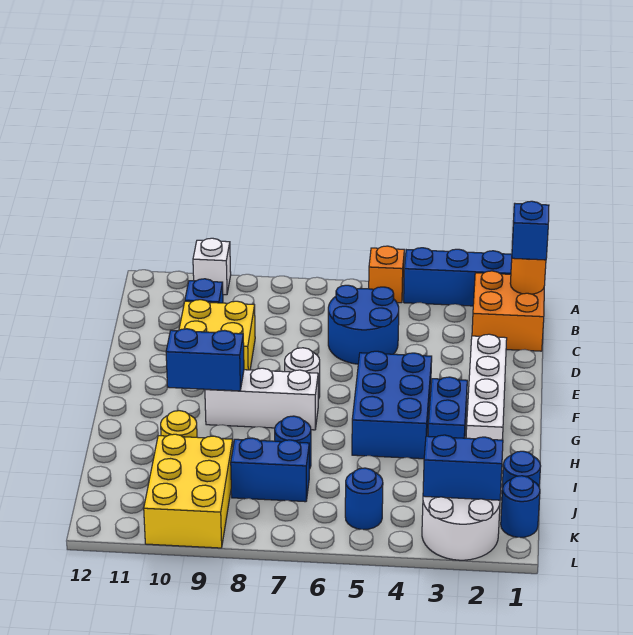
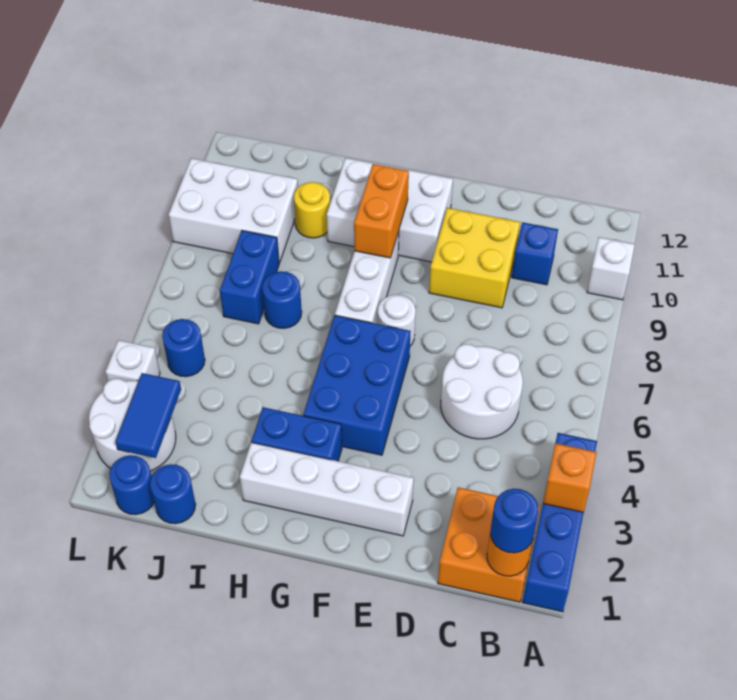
orange brick A5 level 1 -> orange brick A3 level 2
blue brick B1 level 3 -> blue round brick B1 level 3
blue round brick C5:D6 level 1 -> white round brick C5:D6 level 1
blue brick F4:H5 level 1 -> blue brick F4:G6 level 1
none -> white brick F10:H11 level 1
blue brick G9:G10 level 2 -> orange brick G9:G10 level 2
yellow brick J9:L10 level 1 -> white brick J9:L10 level 1
blue brick K2:K3 level 2 -> blue tile K2:K3 level 2
none -> white brick L4 level 1

